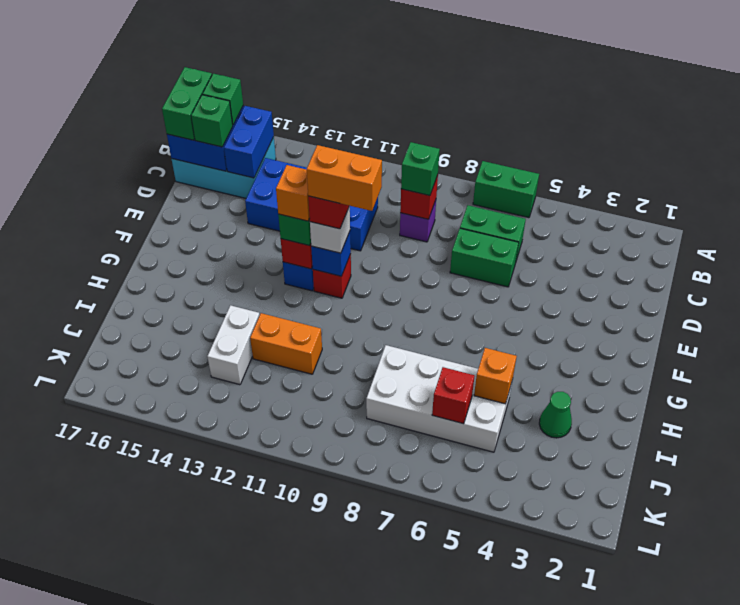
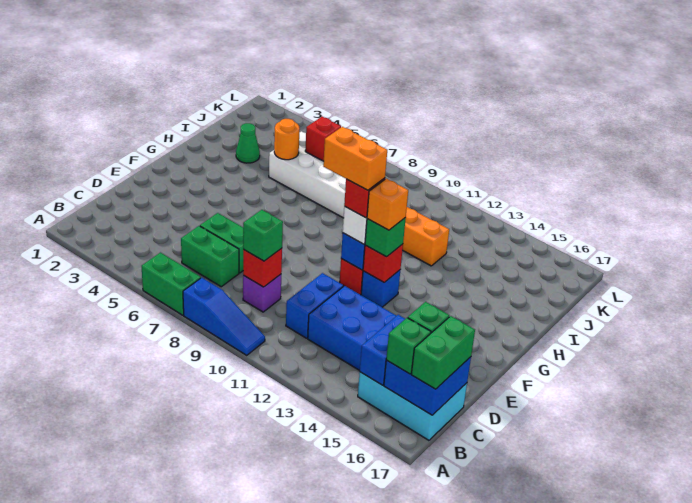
none -> blue slope A8:A10 level 1 top 8
orange brick I5 level 2 -> orange round brick I5 level 2
white brick I13:J13 level 1 -> none

